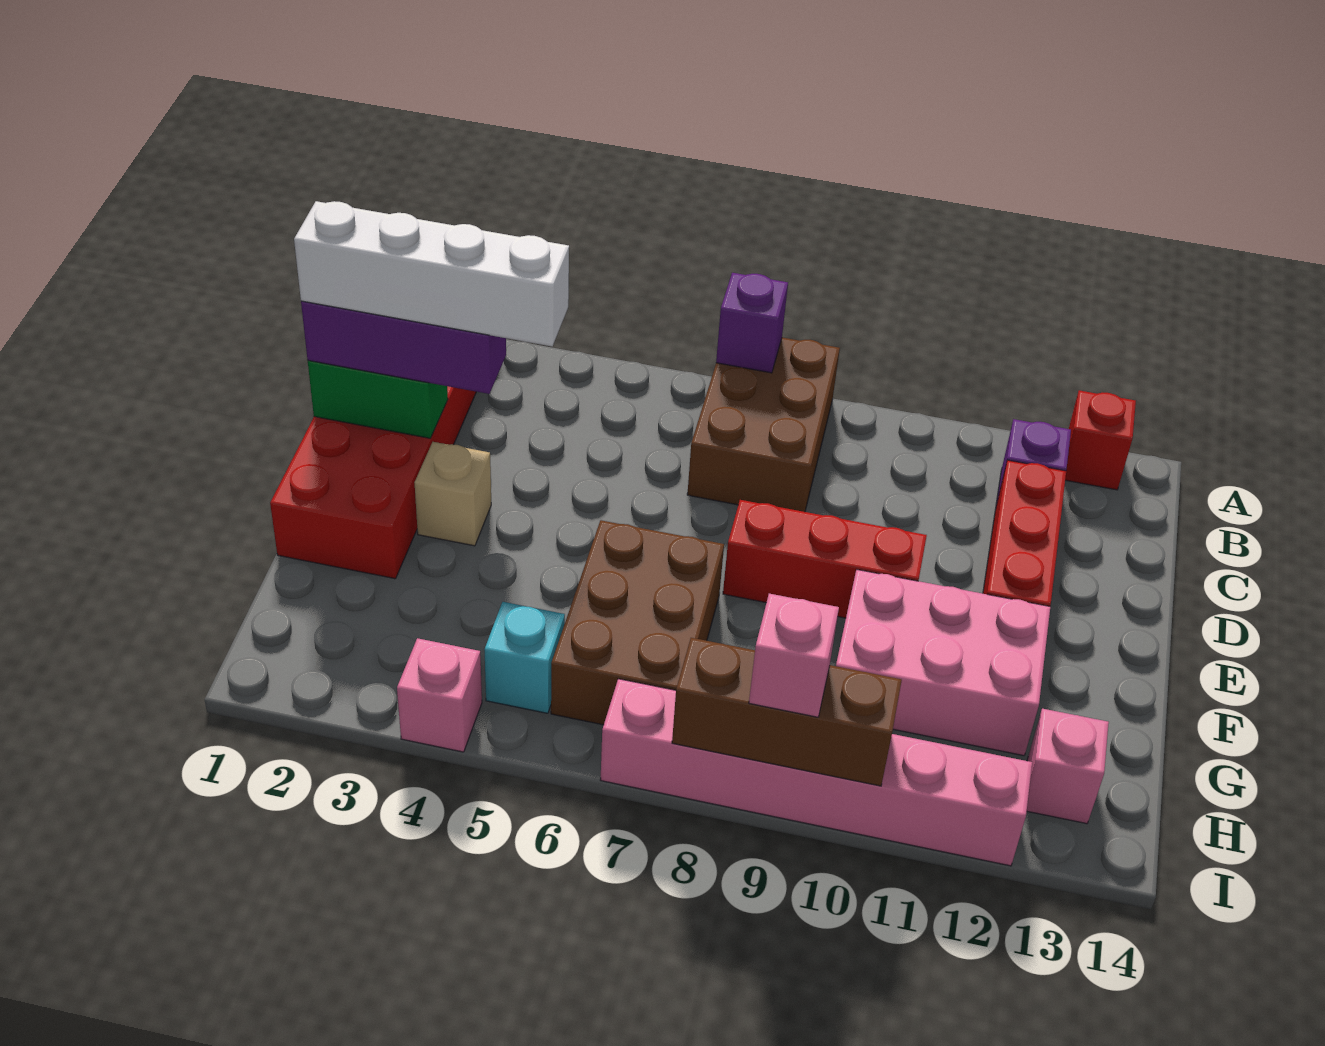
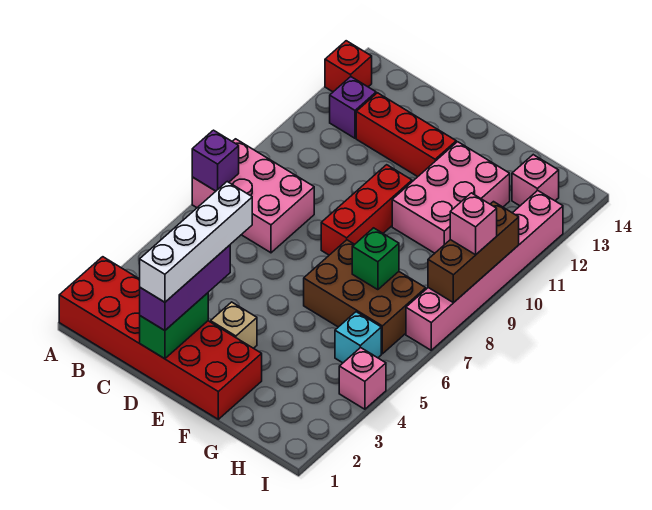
brown brick A7:C8 level 1 -> pink brick A7:C8 level 1
none -> green brick G7 level 2

